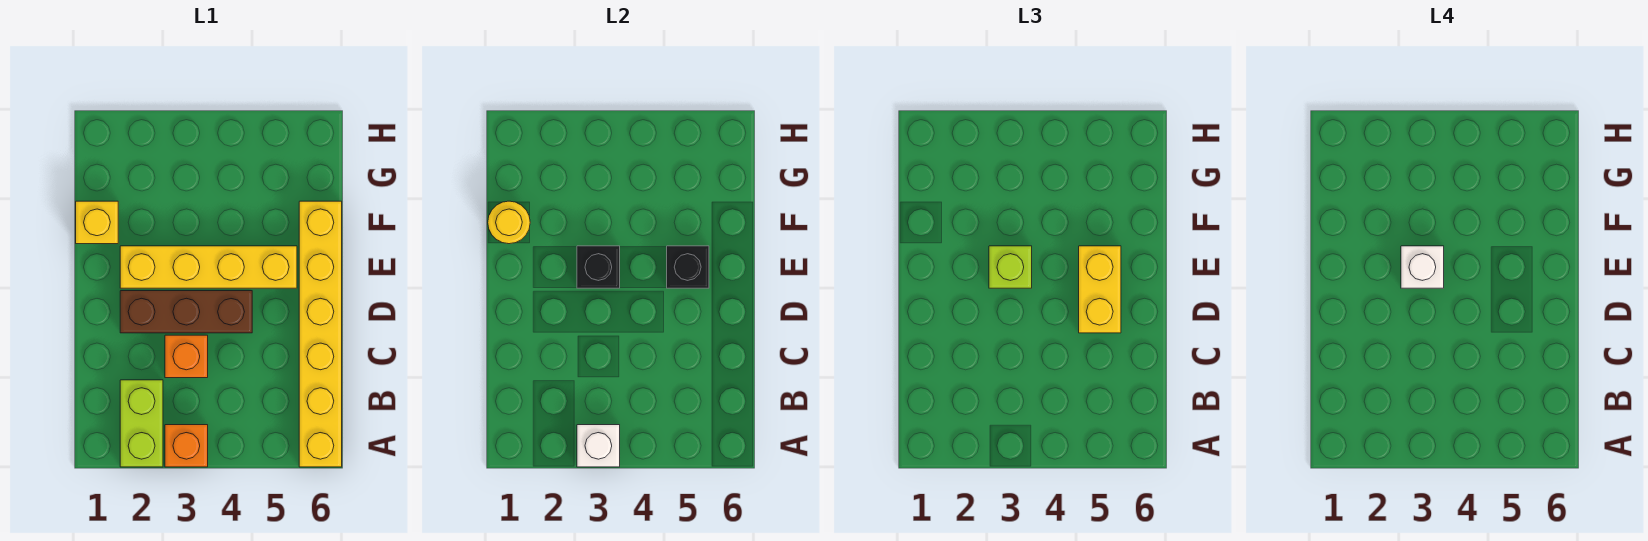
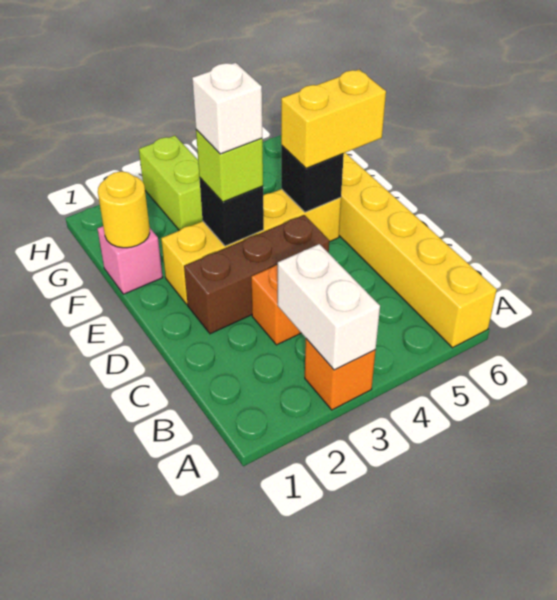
lime brick A2:B2 level 1 -> lime brick G3:H3 level 1
white brick A3 level 2 -> white brick A3:B3 level 2
yellow brick D5:E5 level 3 -> yellow brick E5:E6 level 3
yellow brick F1 level 1 -> pink brick F1 level 1

